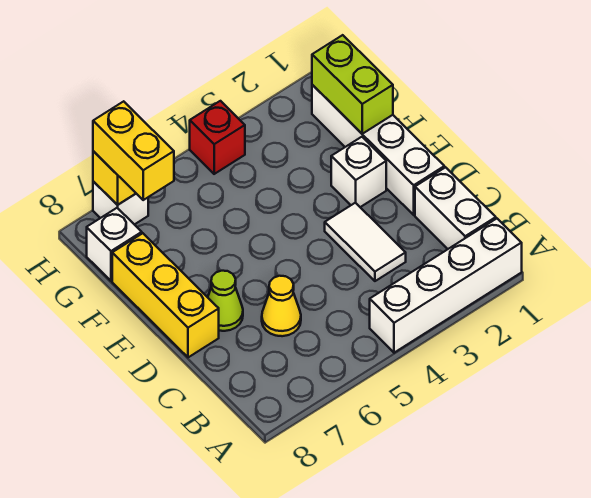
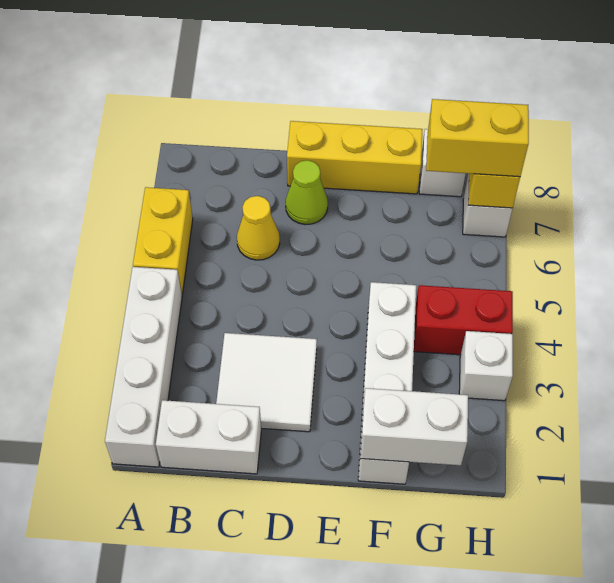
none -> yellow brick A5:A6 level 1
white tile C3:D3 level 1 -> white tile C2:D3 level 1
white brick D1:G1 level 1 -> white brick F1:F4 level 1
white brick E2 level 1 -> white brick H3 level 1
lime brick F1:G1 level 2 -> white brick F1:G1 level 2
red brick H4 level 1 -> red brick G4:H4 level 1

